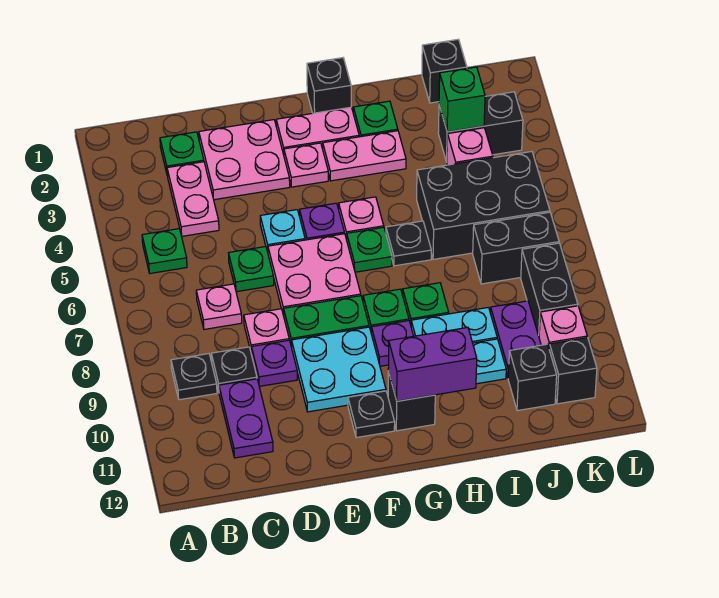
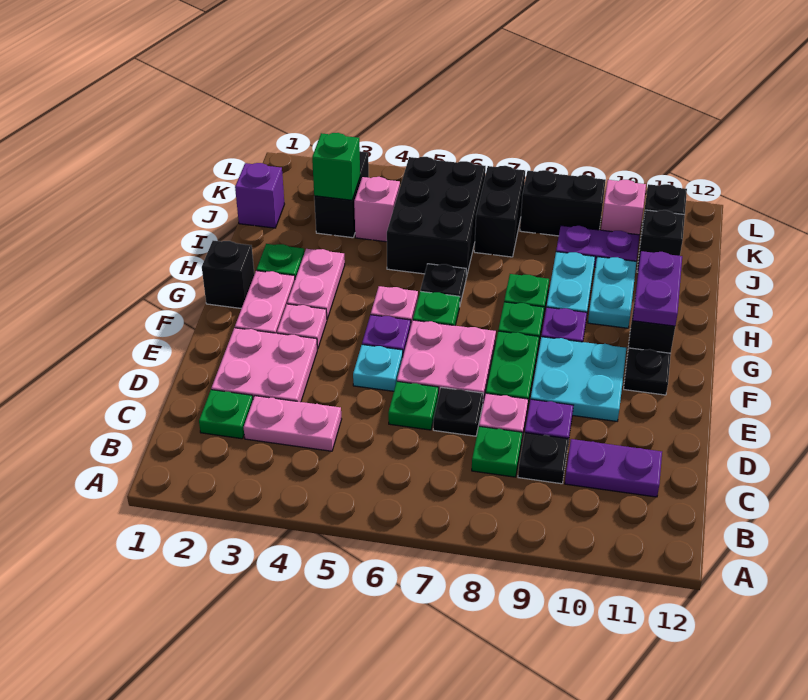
green plate B5 level 1 -> green plate C8 level 1
black plate B9 level 1 -> black plate D7 level 1
pink plate C7 level 1 -> none
purple brick G11:H11 level 2 -> purple plate G11:H11 level 2
black brick J1 level 1 -> purple brick J1 level 1

